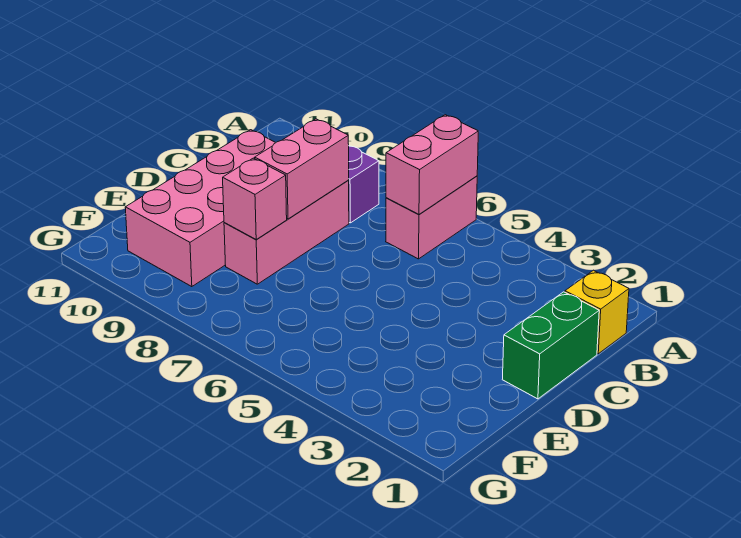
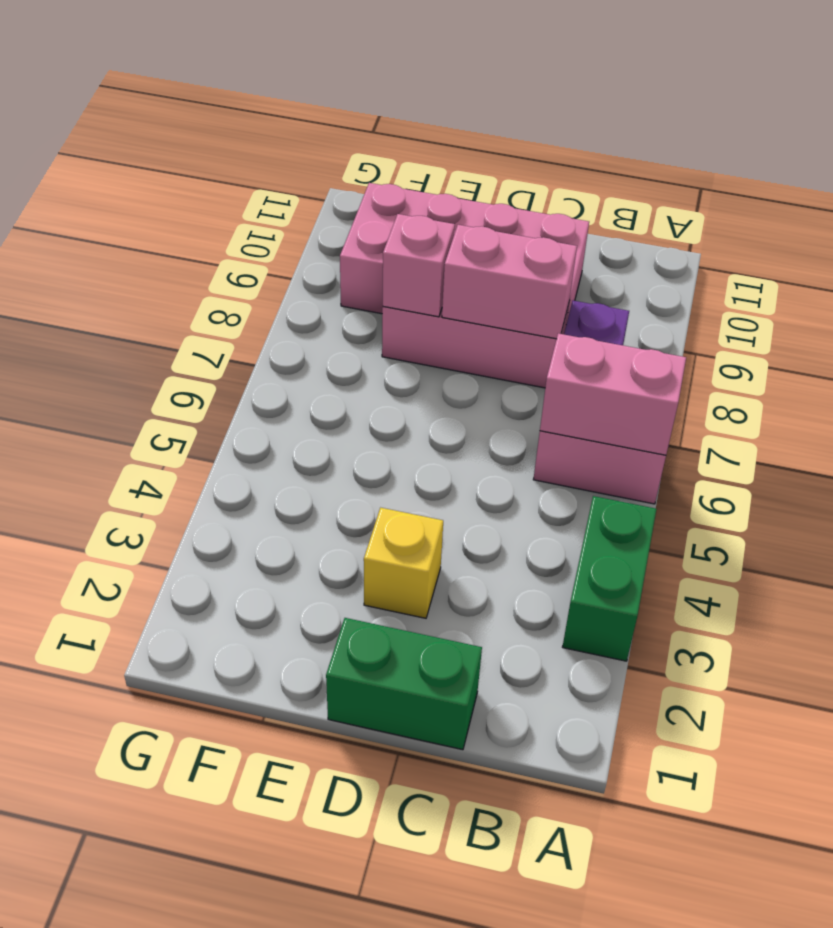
none -> green brick A3:A4 level 1
yellow brick B1 level 1 -> yellow brick D3 level 1

